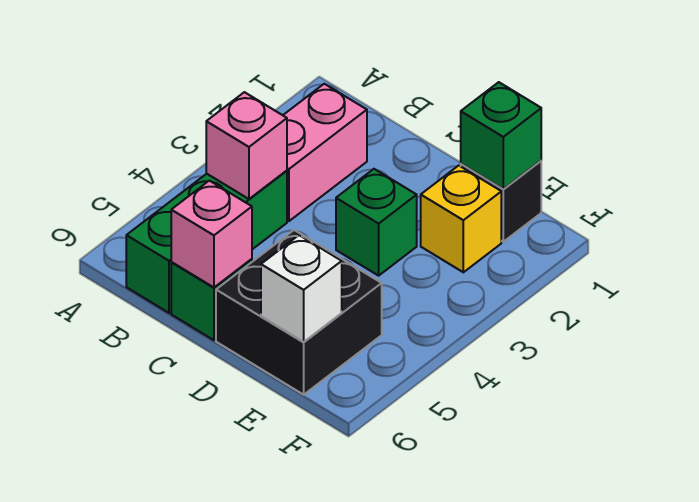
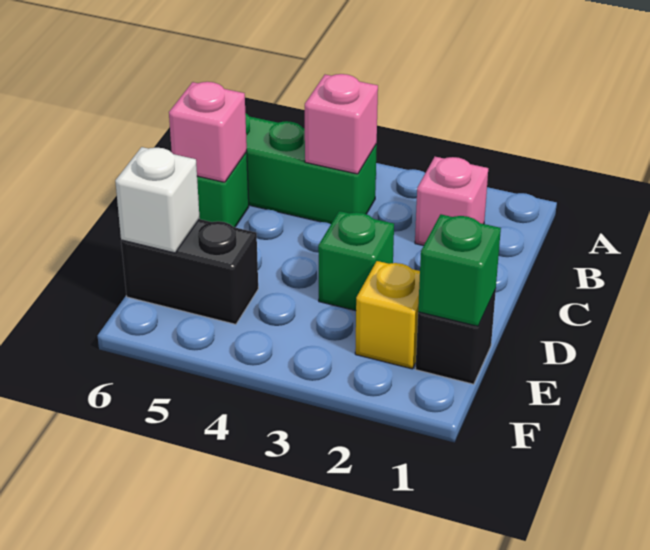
pink brick B2:B3 level 1 -> pink brick B2 level 1
black brick D5:E6 level 1 -> black brick E5:E6 level 1

